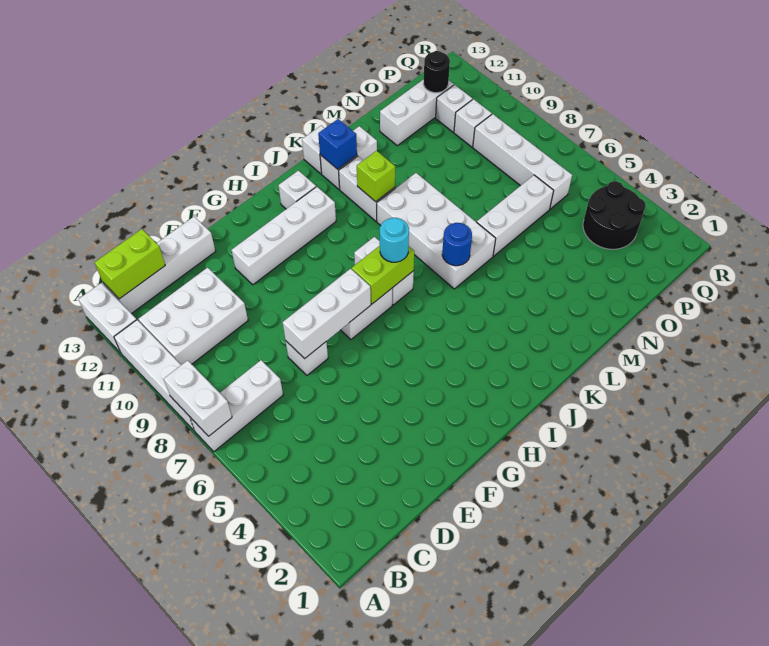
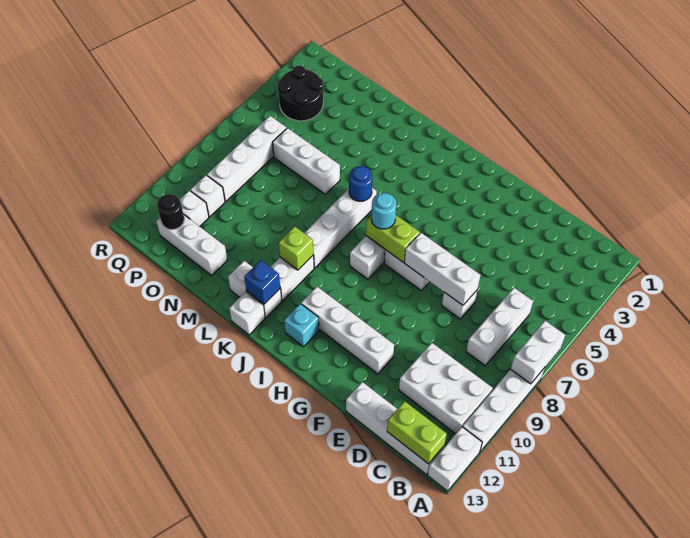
white brick A7:C7 level 1 -> white brick C6:C8 level 1
white brick I12 level 1 -> cyan brick I12 level 1
white brick K6:L9 level 1 -> white brick K6:K9 level 1

